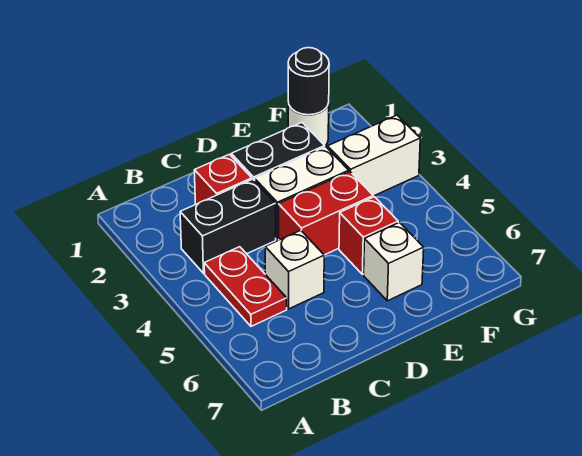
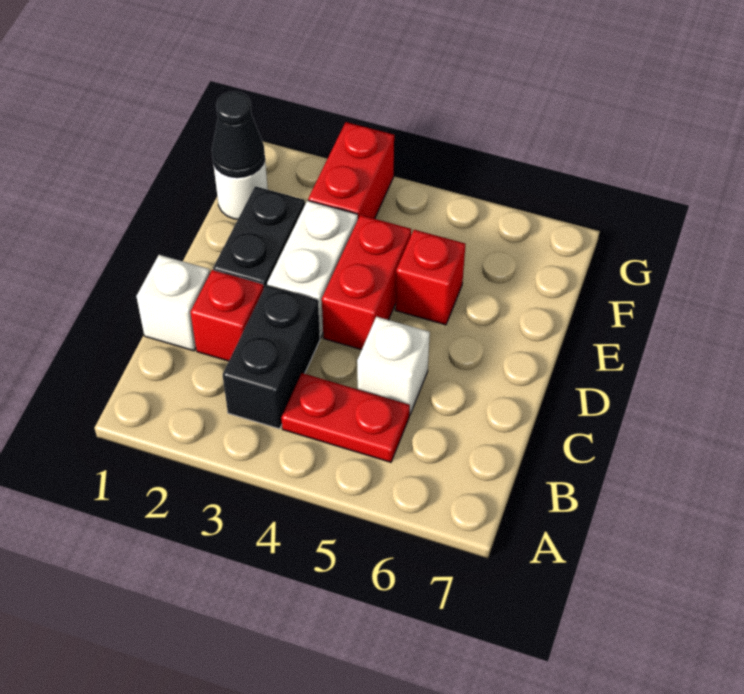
white brick E6 level 1 -> white brick C1 level 1
black round brick F1 level 2 -> black cone F1 level 2
white brick F3:G3 level 1 -> red brick F3:G3 level 1

